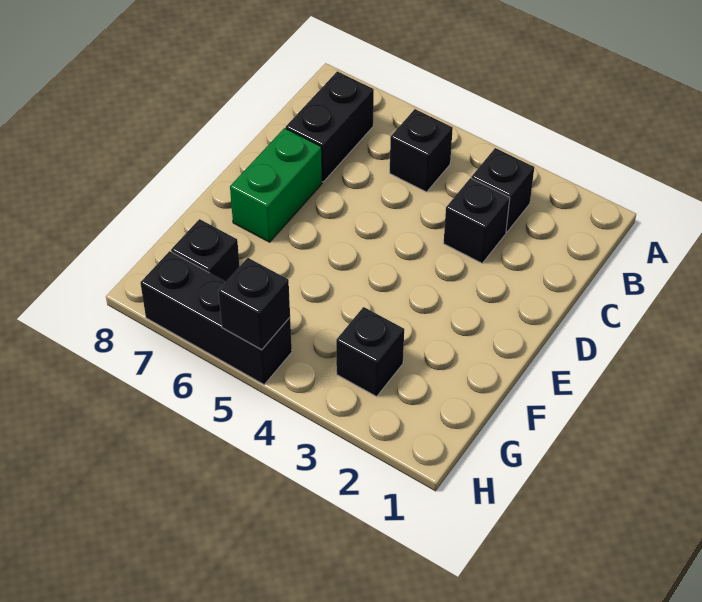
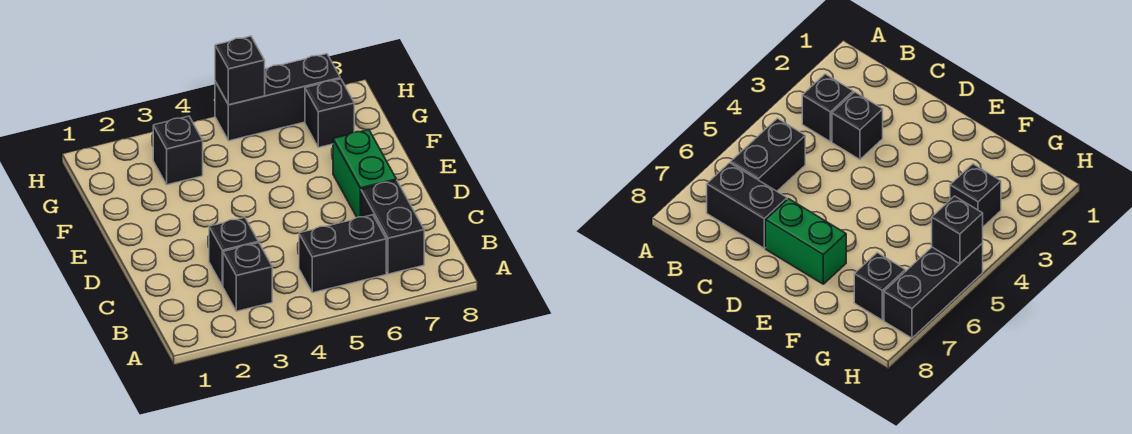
black brick B5 level 1 -> black brick B5:B6 level 1

